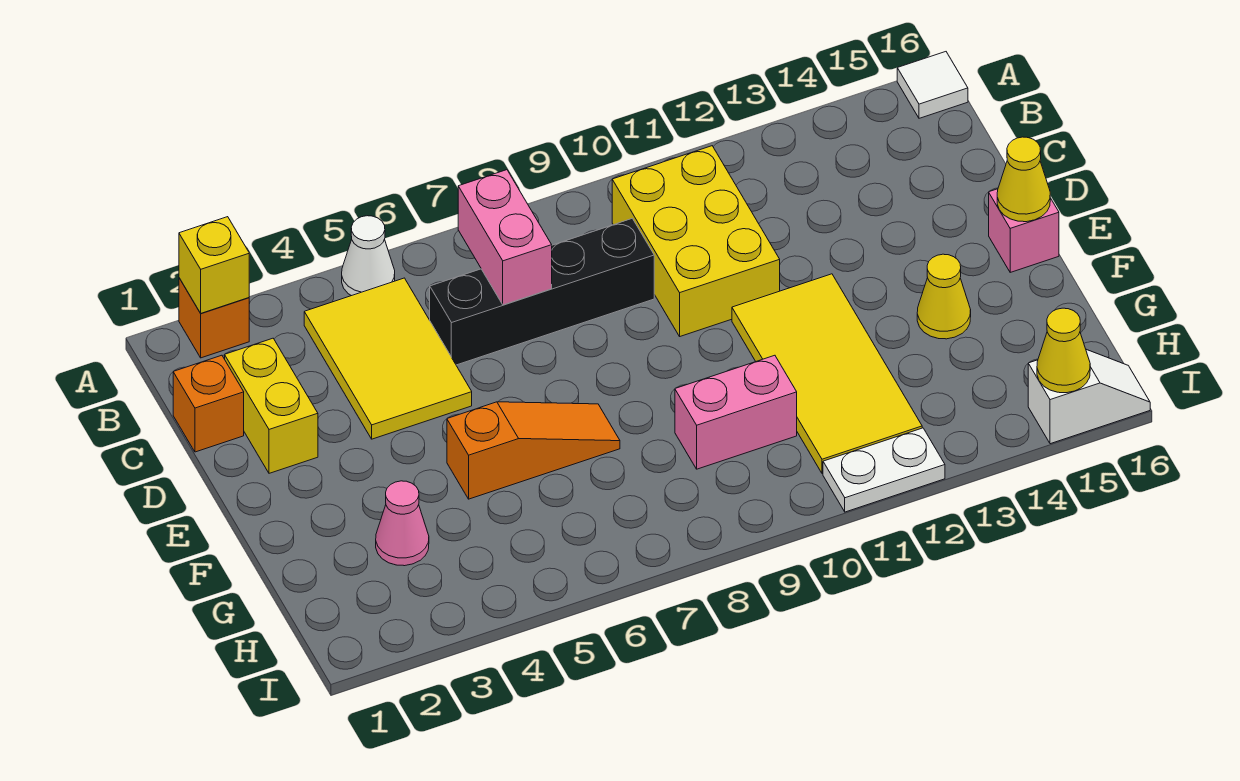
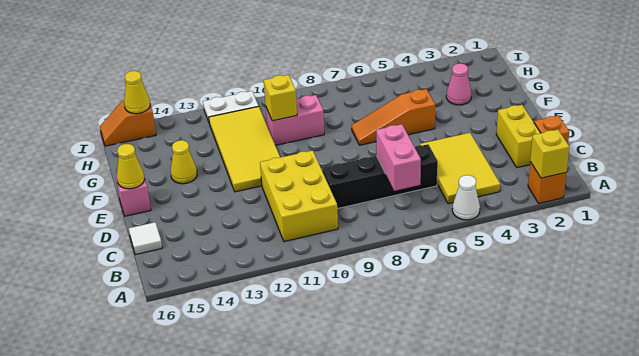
white tile A16 level 1 -> white tile C16 level 1
none -> yellow brick G10 level 2
white slope I15:I16 level 1 top 15 -> orange slope I15:I16 level 1 top 15

